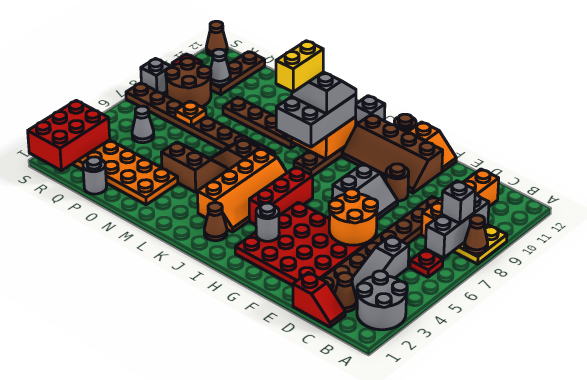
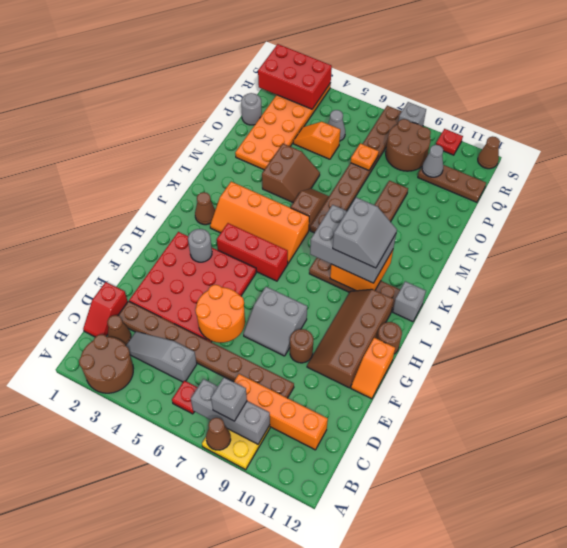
grey round brick A2:B3 level 1 -> brown round brick A2:B3 level 1
yellow brick K8:K9 level 5 -> none
none -> orange slope P4:P5 level 1 top 5

